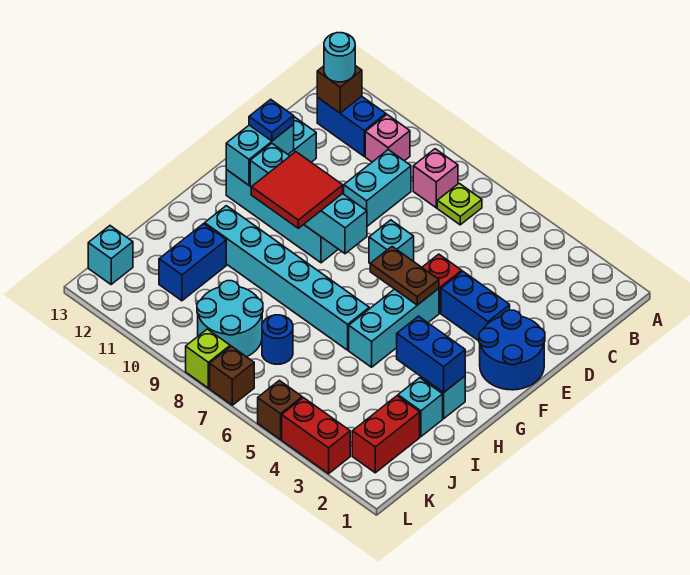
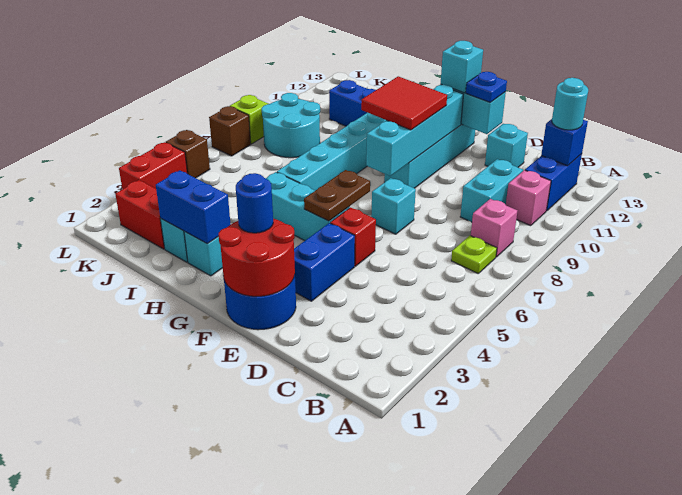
brown brick B12 level 2 -> blue brick B12 level 2
cyan brick C9:D9 level 1 -> cyan brick C9:C10 level 1
none -> red round brick E1:F2 level 2
blue brick H2:H3 level 2 -> blue brick H2:I2 level 2
blue round brick J7 level 1 -> blue round brick F2 level 3
cyan brick K13 level 1 -> cyan brick F12 level 3

